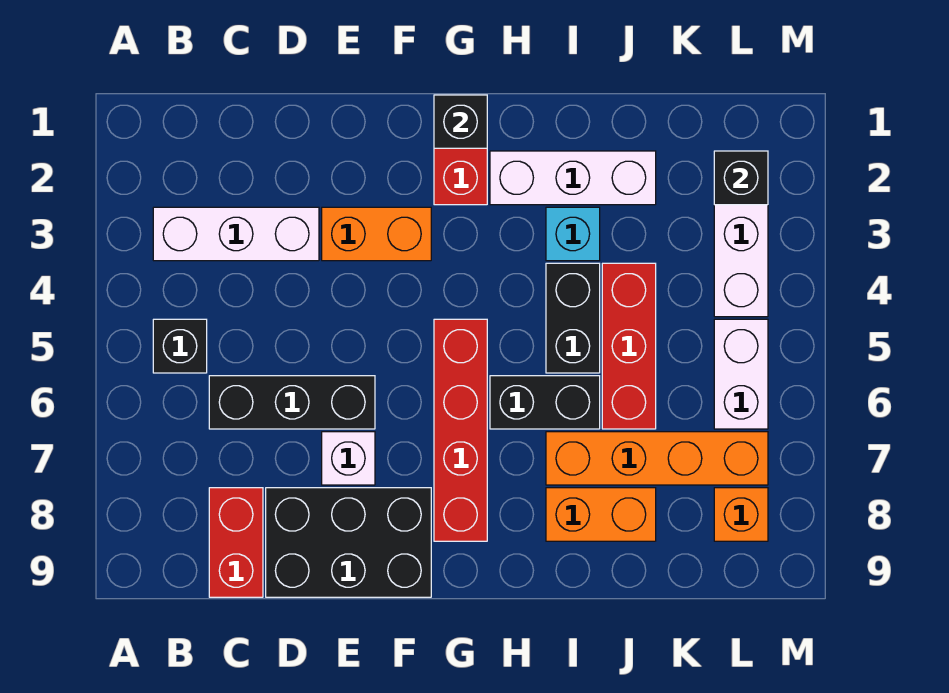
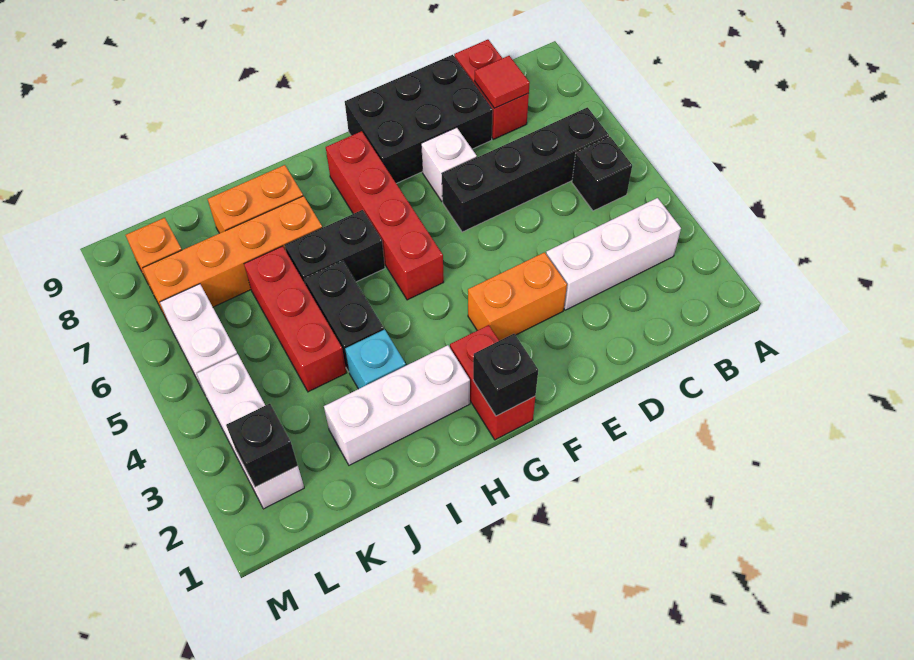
black brick C6:E6 level 1 -> black brick B6:E6 level 1
none -> red tile C8 level 2

